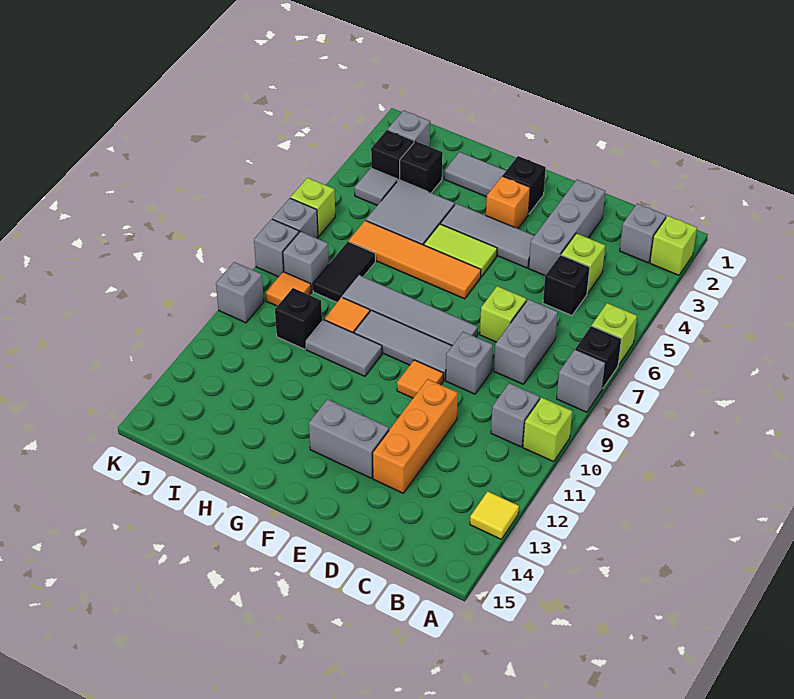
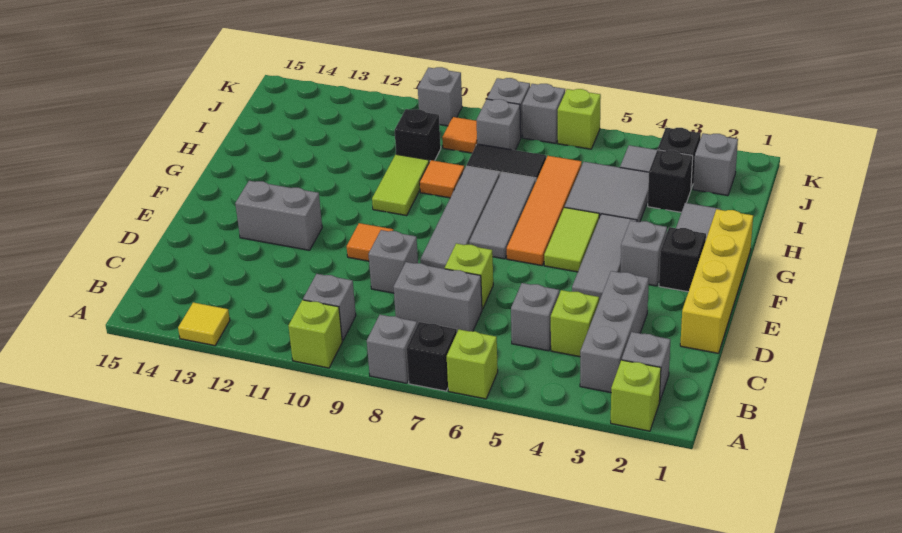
black brick C5 level 1 -> grey brick C5 level 1
none -> yellow brick D1:G1 level 1
grey brick D2:D4 level 1 -> grey brick B3:D3 level 1
orange brick D11:D13 level 1 -> none
grey tile E9:G9 level 1 -> grey tile F7:H7 level 1
grey brick E13:F13 level 1 -> grey brick E12:E13 level 1
orange brick F3 level 1 -> grey brick F3 level 1
grey tile G10:H10 level 1 -> lime tile G10:H10 level 1

